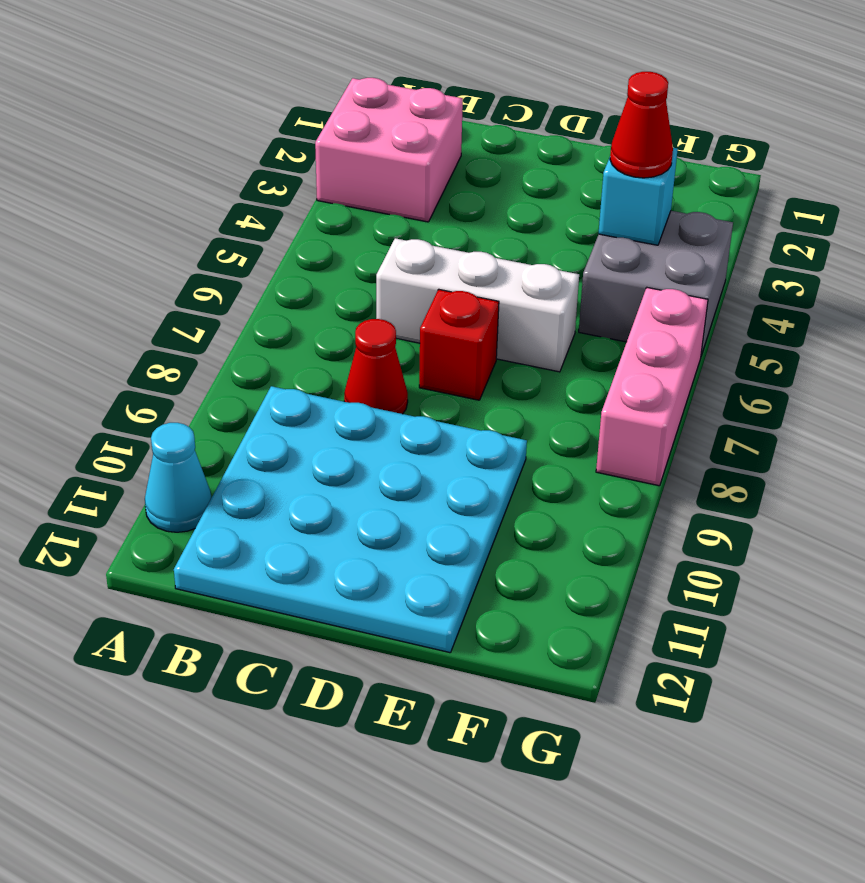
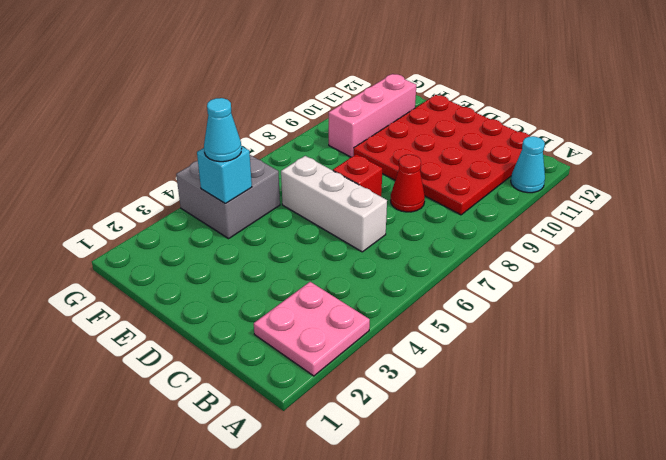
pink brick A2:B3 level 1 -> pink plate A2:B3 level 1
cyan plate B9:E12 level 1 -> red plate B9:E12 level 1
red cone F4 level 3 -> cyan cone F4 level 3
pink brick G6:G8 level 1 -> pink brick F9:F11 level 1

